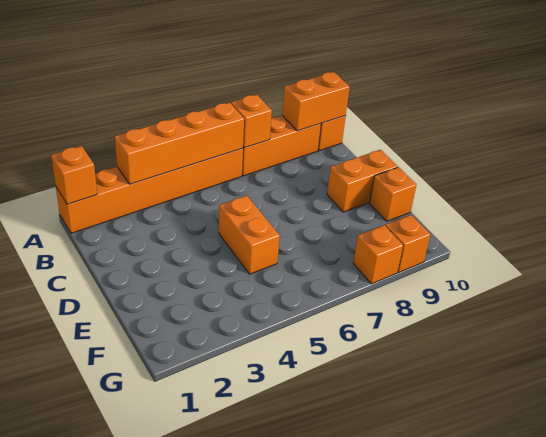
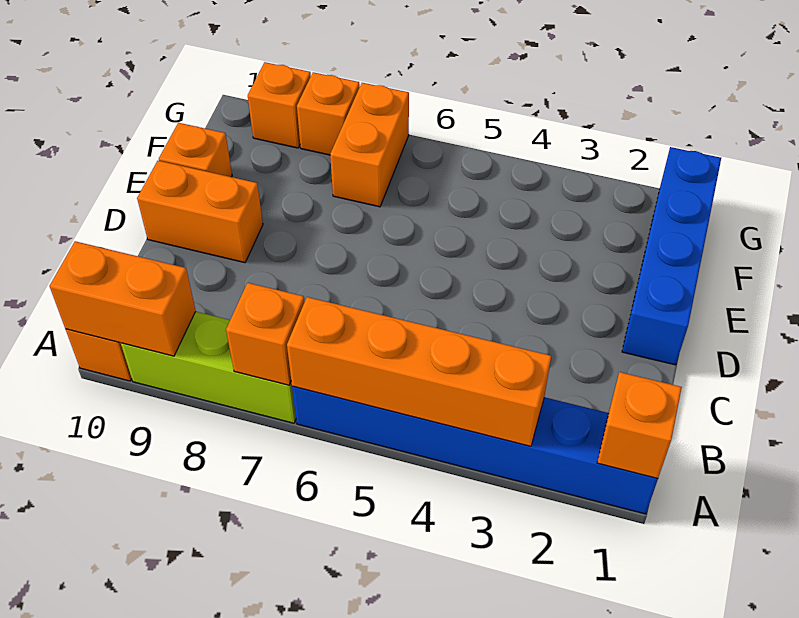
orange brick A1:A6 level 1 -> blue brick A1:A6 level 1
orange brick A7:A9 level 1 -> lime brick A7:A9 level 1
none -> blue brick D1:G1 level 1
orange brick D5:E5 level 1 -> orange brick F7:G7 level 1

